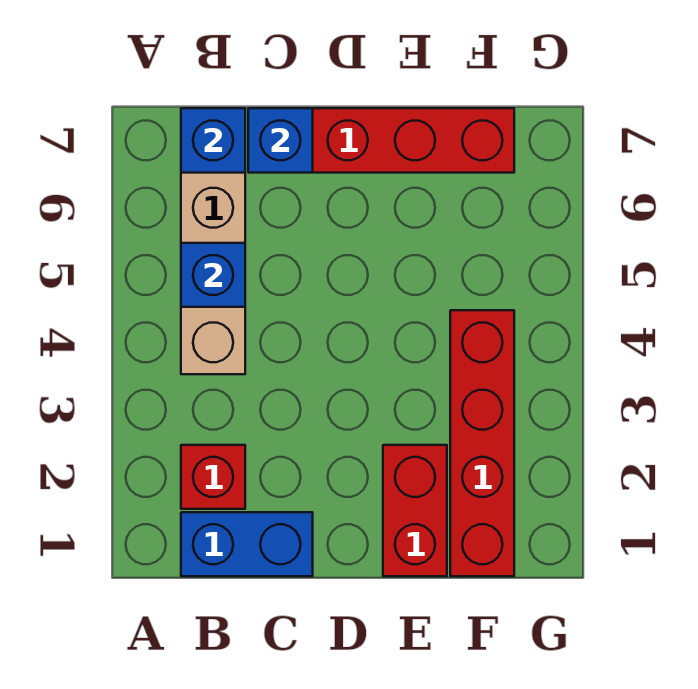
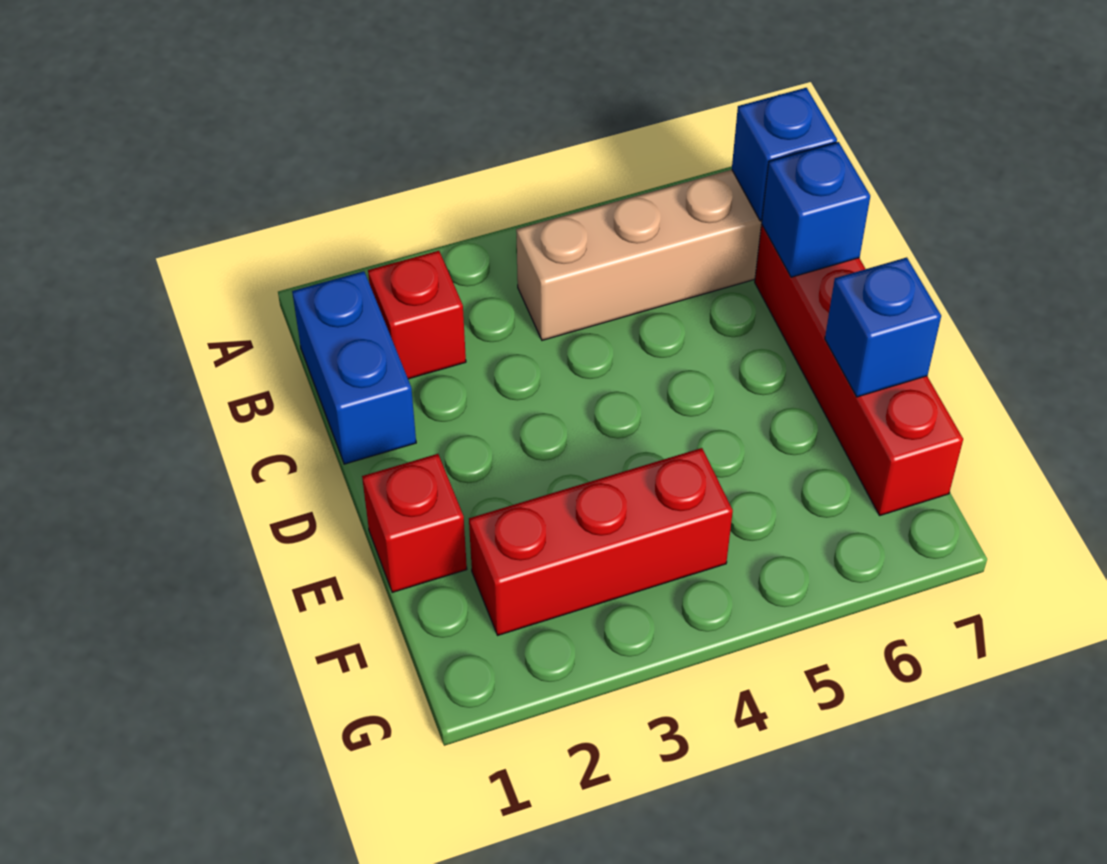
blue brick B5 level 2 -> blue brick E7 level 2
red brick E1:E2 level 1 -> red brick E1 level 1
red brick F1:F4 level 1 -> red brick F2:F4 level 1

